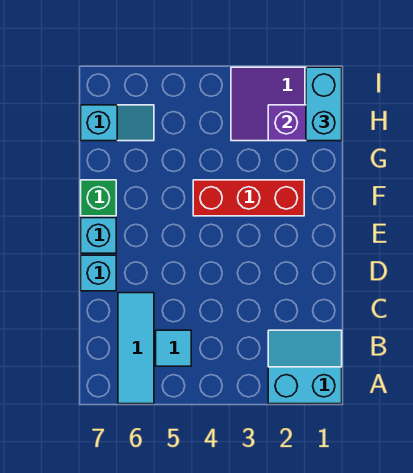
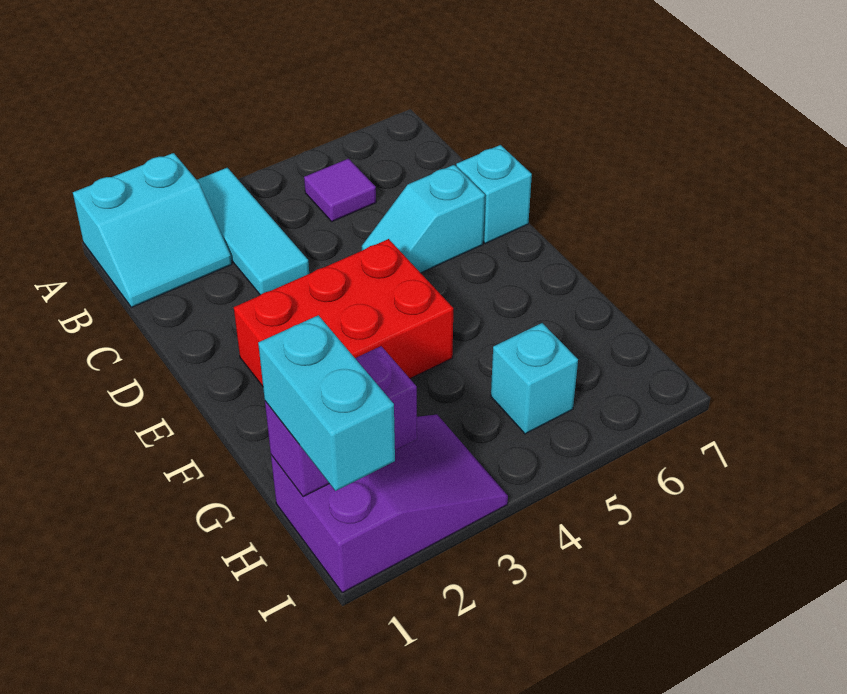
cyan tile A6:C6 level 1 -> cyan tile A3:C3 level 1
cyan tile B5 level 1 -> purple tile B5 level 1
cyan brick E7 level 1 -> cyan brick H5 level 1
red brick F2:F4 level 1 -> red brick E2:F4 level 1
green brick F7 level 1 -> none
cyan slope H6:H7 level 1 top 7 -> cyan slope D5:D6 level 1 top 6

